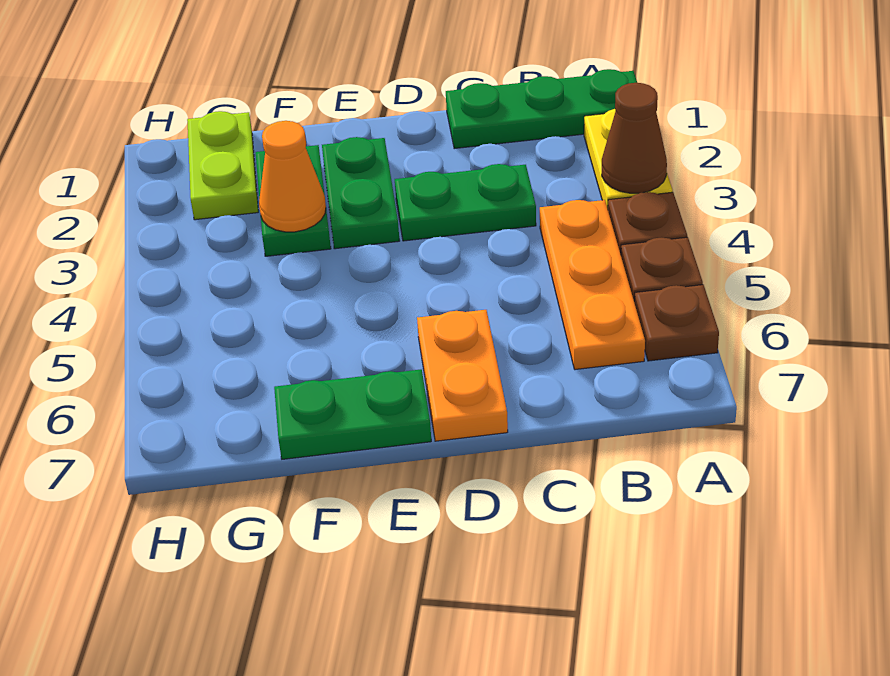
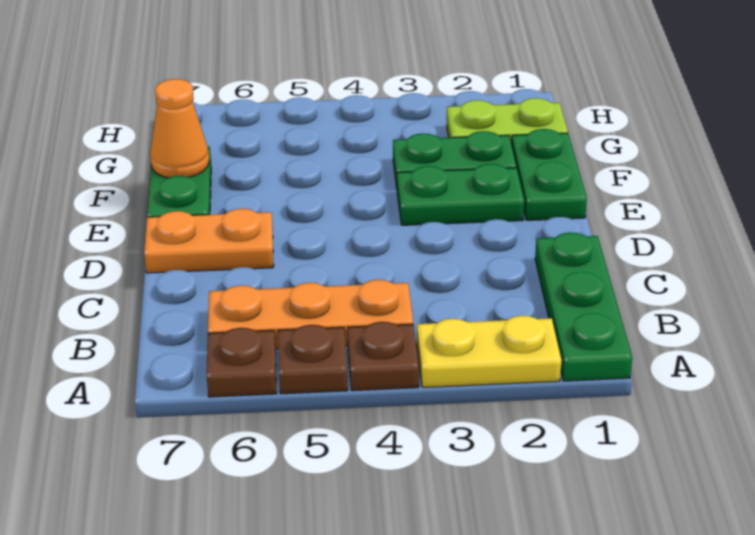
brown cone A3 level 2 -> none
green plate C3:D3 level 1 -> green plate E1:F1 level 1
orange cone F3 level 2 -> orange cone F7 level 2

